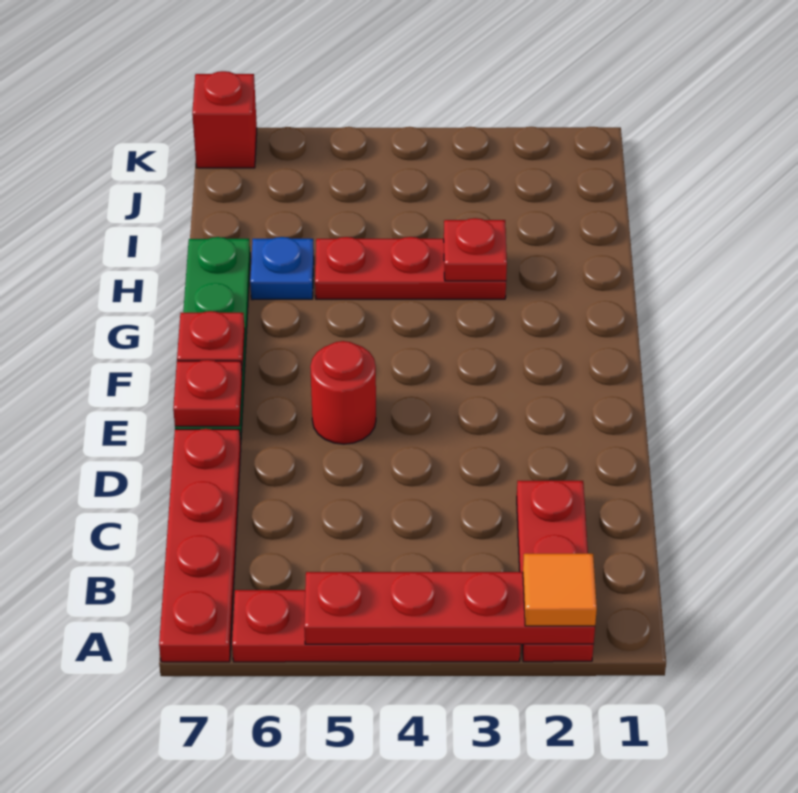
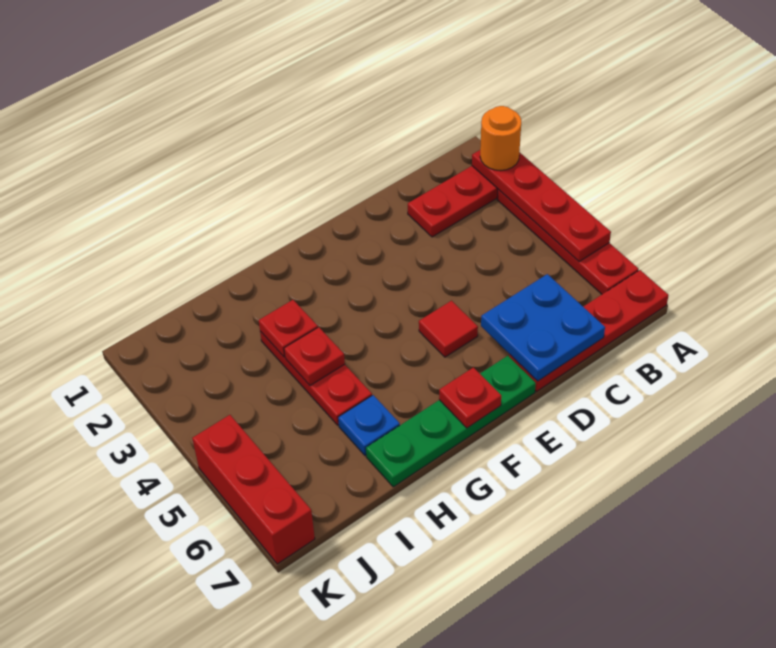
orange tile A2 level 3 -> orange round brick A2 level 3
none -> blue plate C6:D7 level 2
red round brick E5 level 1 -> red tile E5 level 1
red plate E7 level 2 -> red plate H4 level 2
red brick K7 level 1 -> red brick K5:K7 level 1

